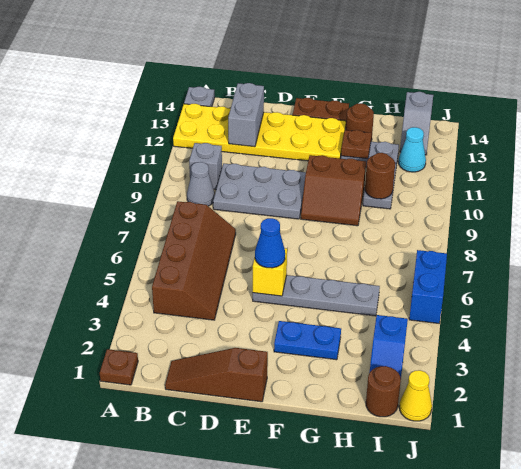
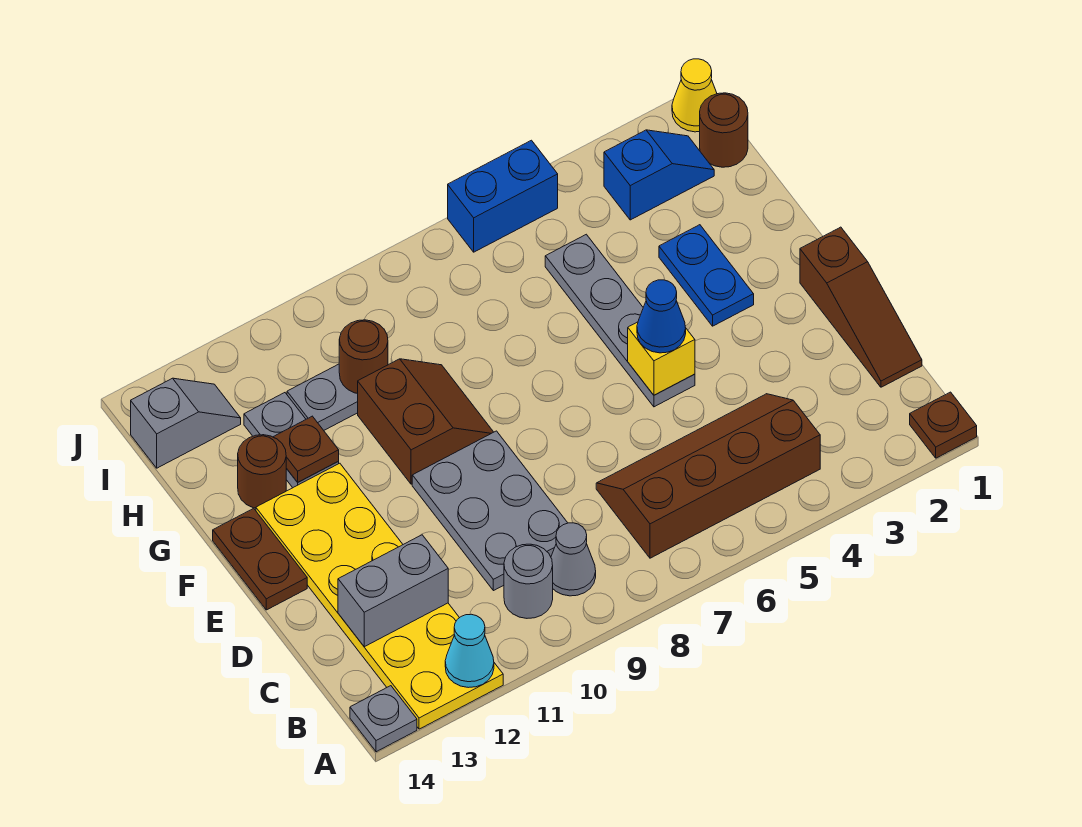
grey brick B10 level 1 -> grey round brick B10 level 1
cyan cone I12 level 1 -> cyan cone A12 level 2

